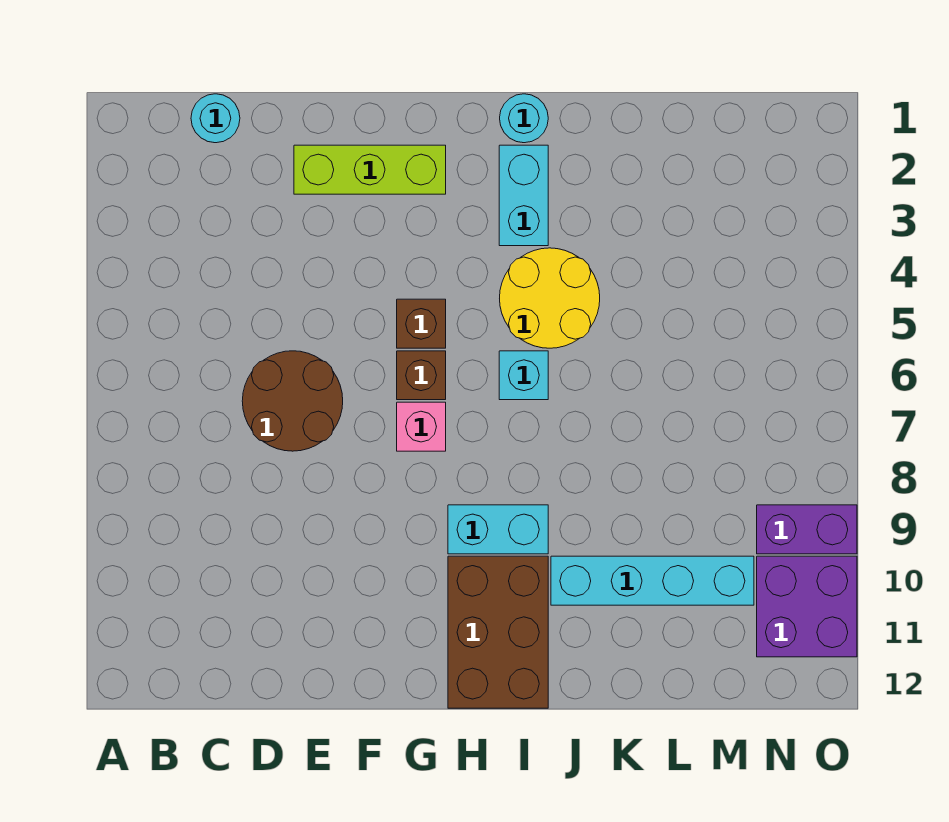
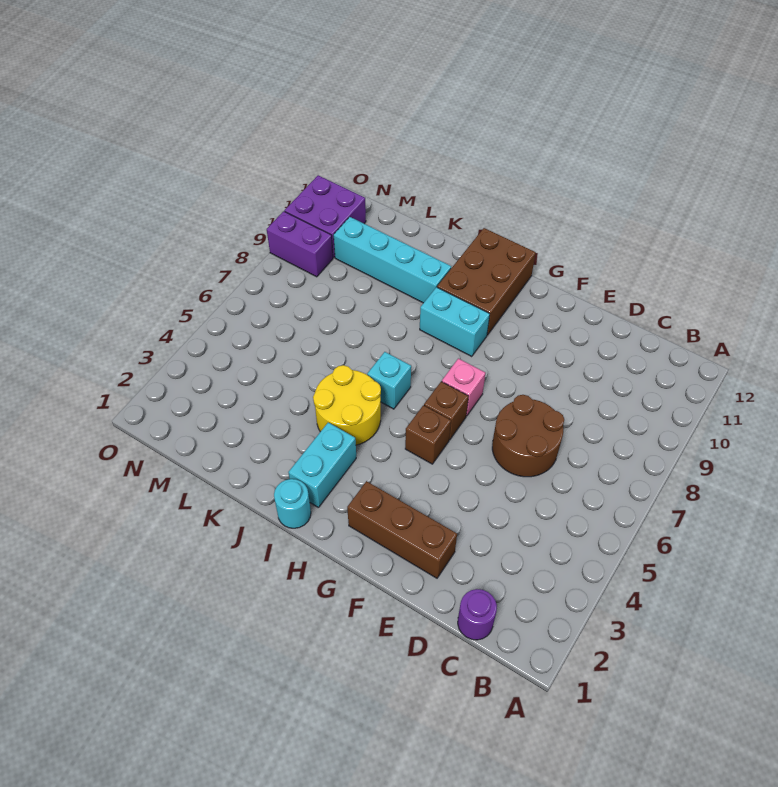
cyan round brick C1 level 1 -> purple round brick C1 level 1
lime brick E2:G2 level 1 -> brown brick E2:G2 level 1

